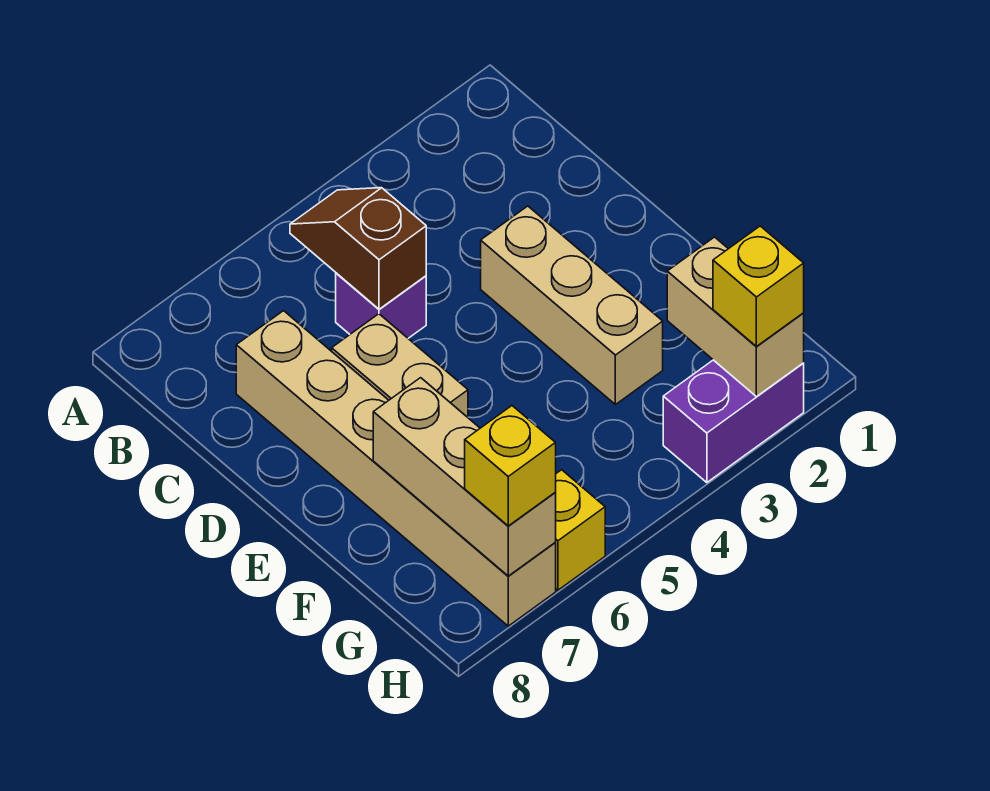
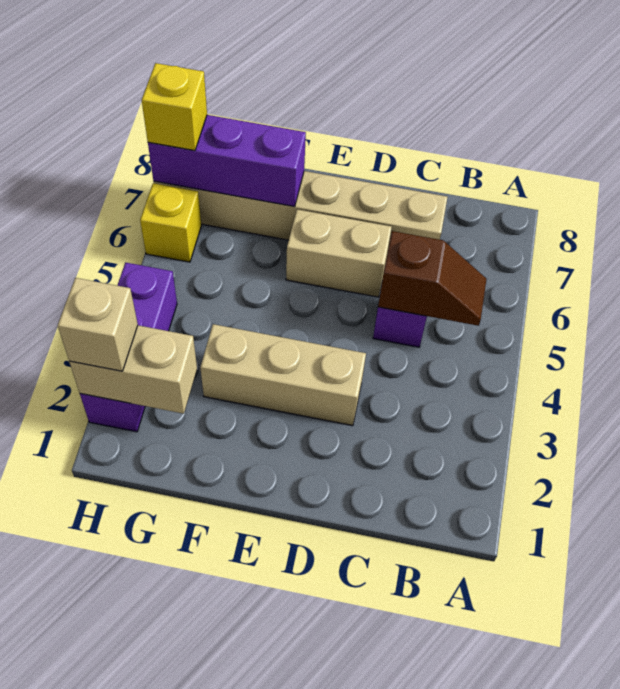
tan brick F7:H7 level 2 -> purple brick F7:H7 level 2
purple brick H2:H3 level 1 -> purple brick H2:H4 level 1
yellow brick H2 level 3 -> tan brick H2 level 3

